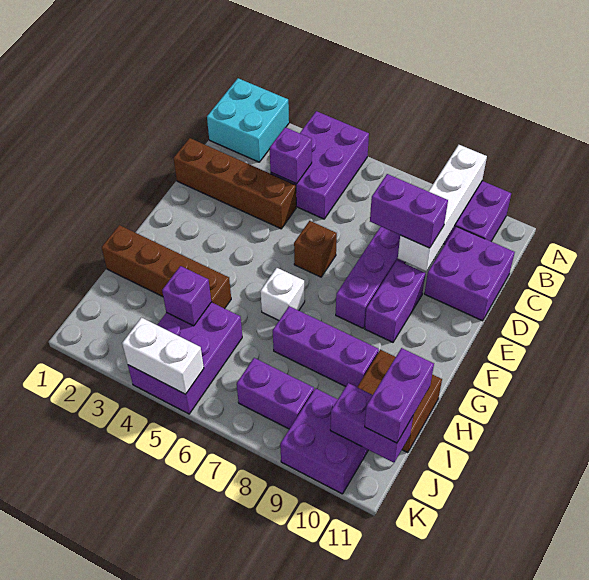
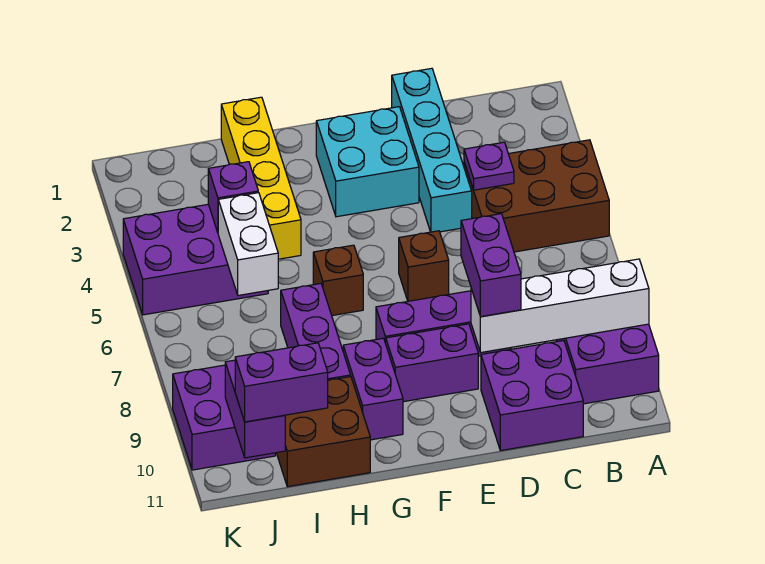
cyan brick A1:B2 level 1 -> cyan brick E2:F3 level 1
purple brick A4:C5 level 1 -> brown brick A4:C5 level 1
purple brick C4 level 2 -> purple plate C4 level 2
brown brick D1:D4 level 1 -> cyan brick D1:D4 level 1
white brick G6 level 1 -> brown brick G6 level 1
brown brick H1:H4 level 1 -> yellow brick H1:H4 level 1
purple brick J7:J8 level 1 -> purple brick G9:G10 level 1
white brick K4:K5 level 2 -> white brick I5:I6 level 2

